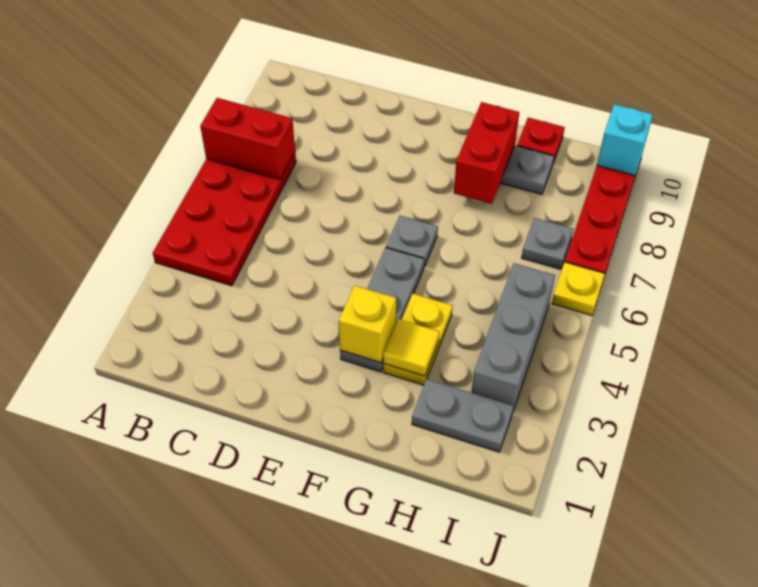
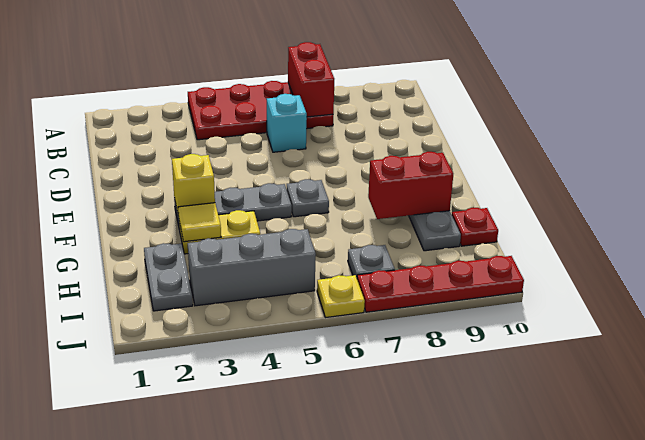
cyan brick J10 level 2 -> cyan brick C6 level 1

